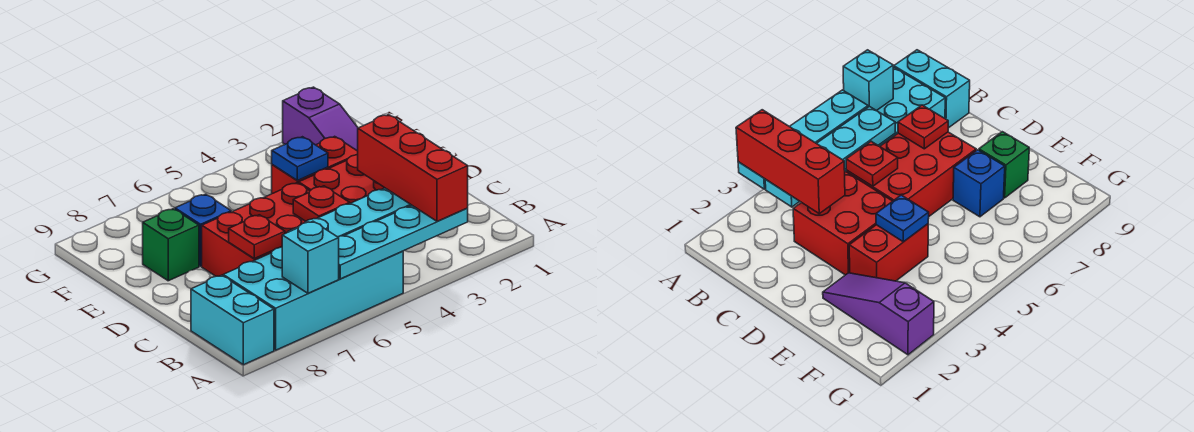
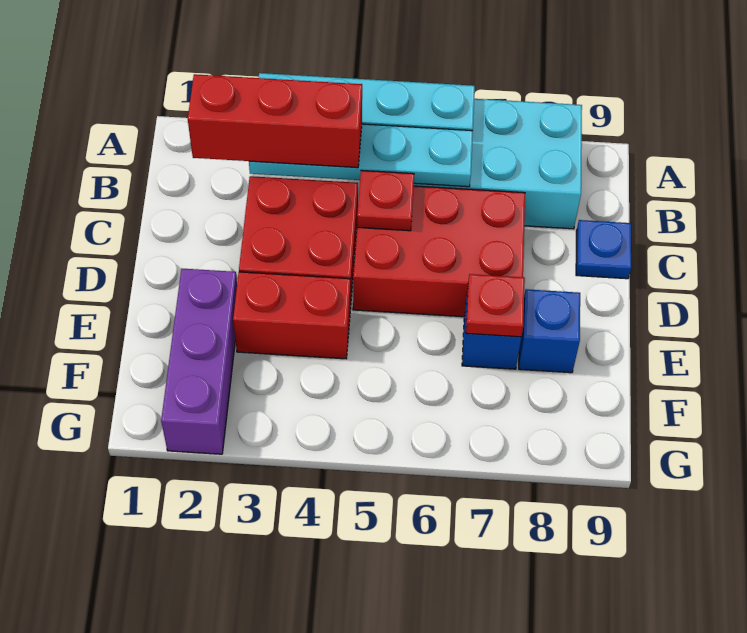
red brick A3:C3 level 3 -> red brick B2:B4 level 3
cyan brick A7 level 2 -> none
cyan brick A9:B9 level 1 -> none
red plate C7 level 2 -> red plate E7 level 2
purple slope E2:G2 level 1 top G -> purple brick E2:G2 level 1
blue plate E4 level 2 -> blue plate C9 level 1
green brick E8 level 1 -> blue brick E8 level 1

